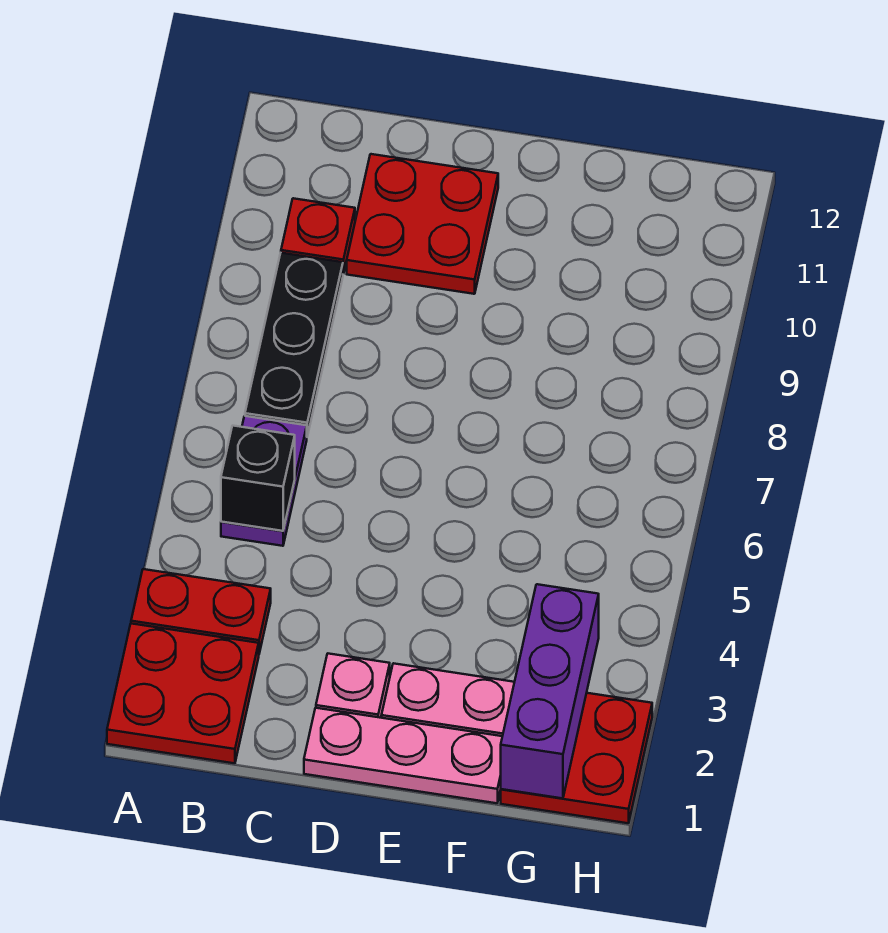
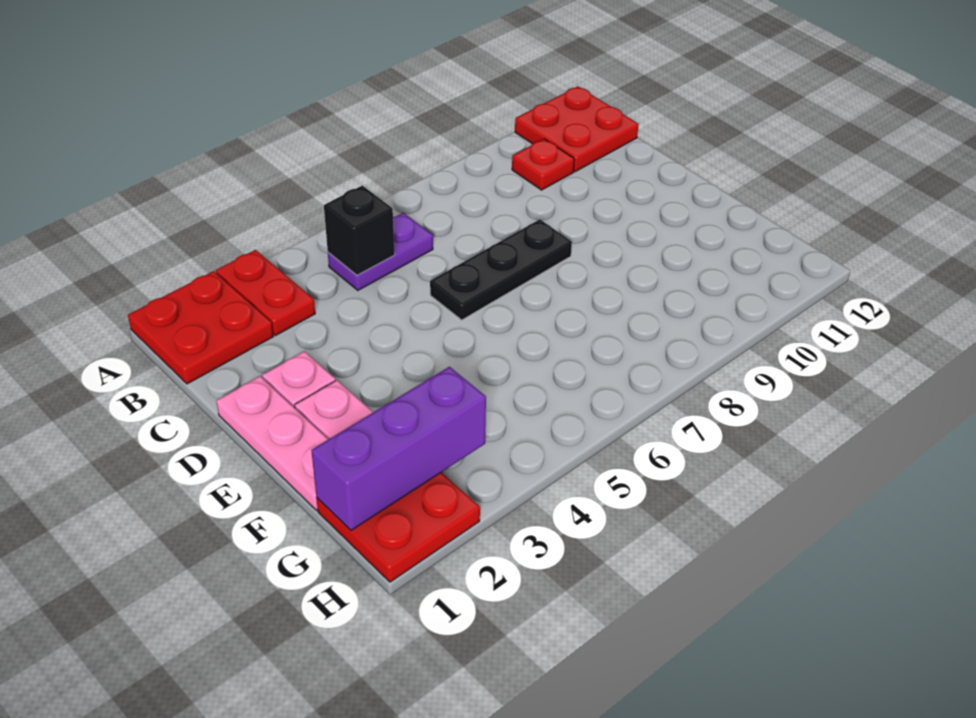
black plate B7:B9 level 1 -> black plate D6:D8 level 1
red plate C10:D11 level 1 -> red plate A11:B12 level 1

